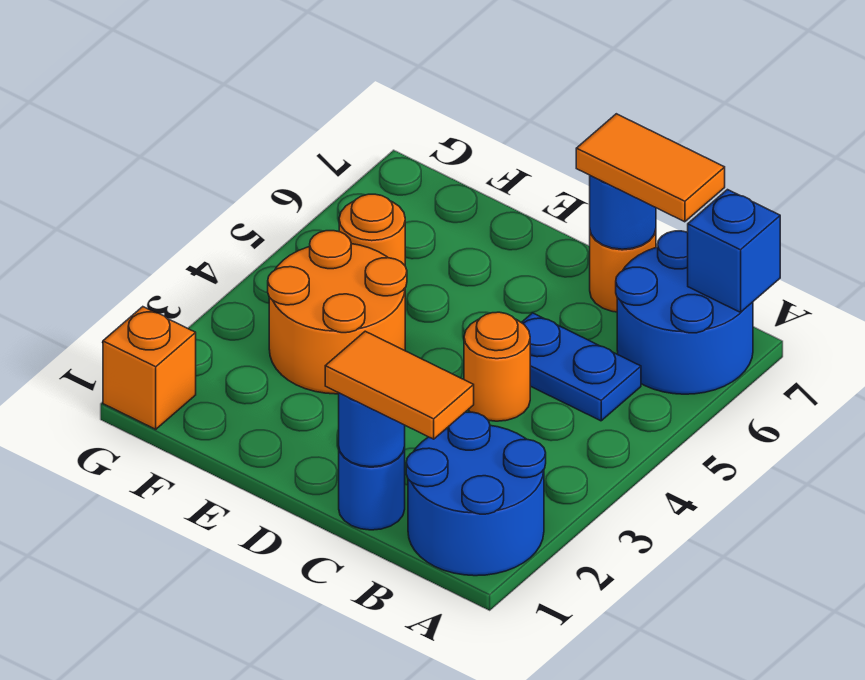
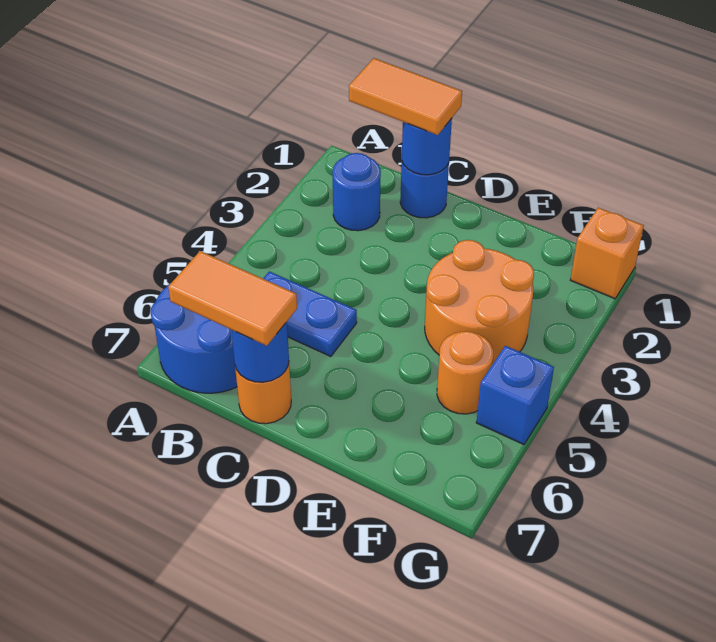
blue round brick A1:B2 level 1 -> blue round brick B2 level 1
blue brick A7 level 2 -> blue brick G5 level 1
orange round brick C4 level 1 -> none

